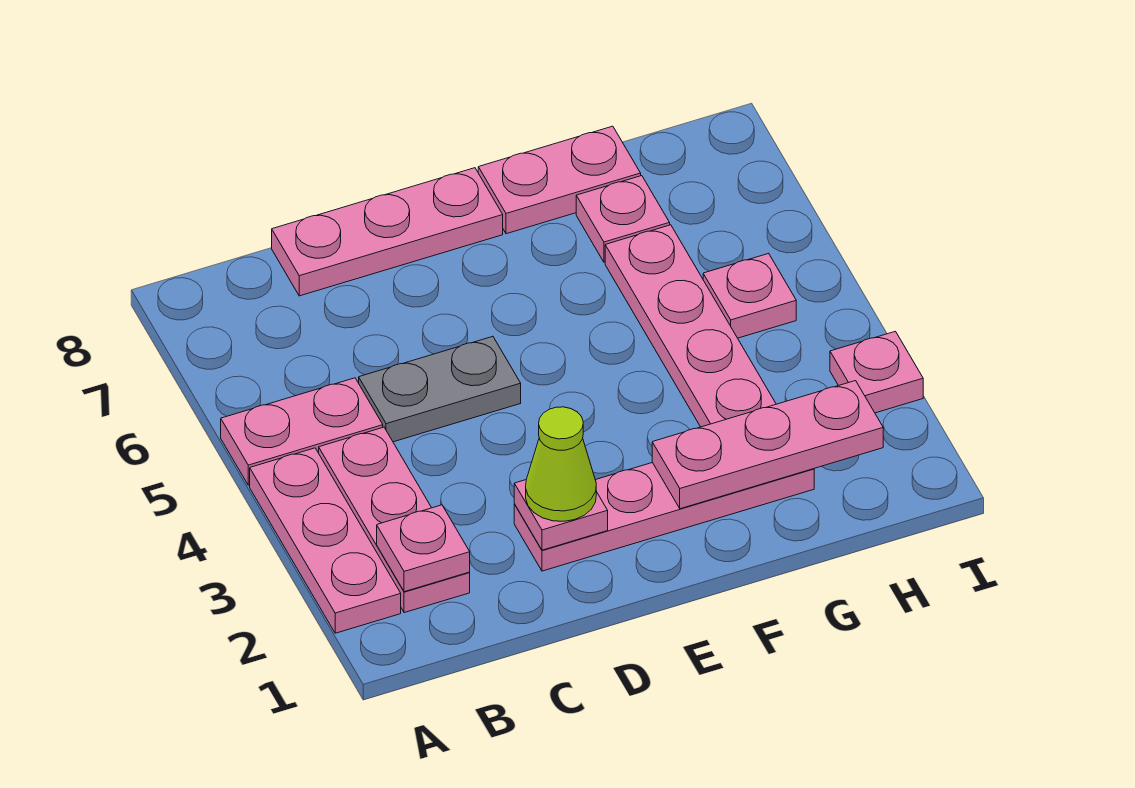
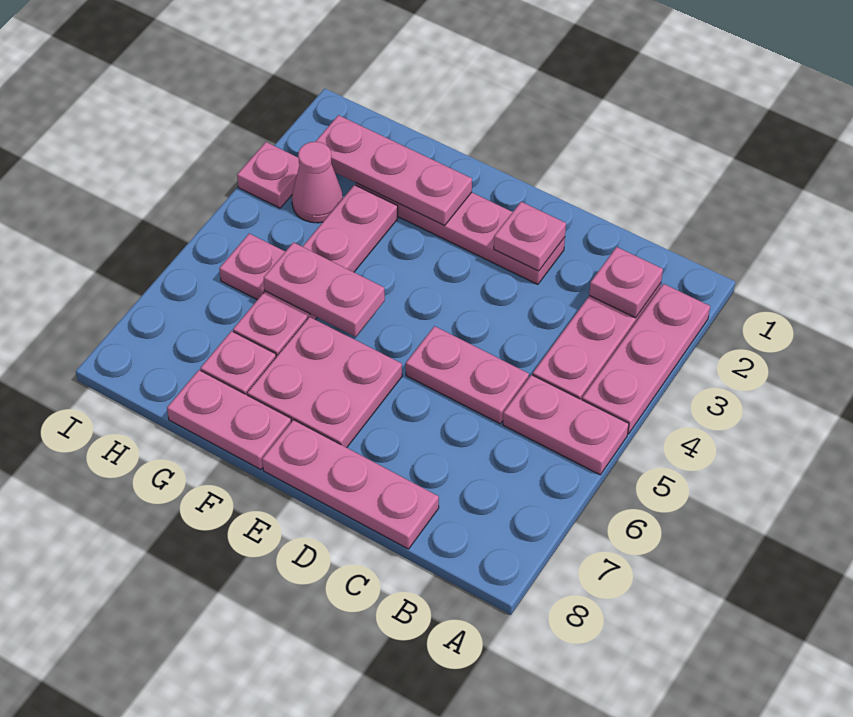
grey plate C5:D5 level 1 -> pink plate C5:D5 level 1
lime cone D2 level 3 -> none
none -> pink plate E6:F7 level 1
none -> pink plate F5:G5 level 2
none -> pink cone H3 level 1

